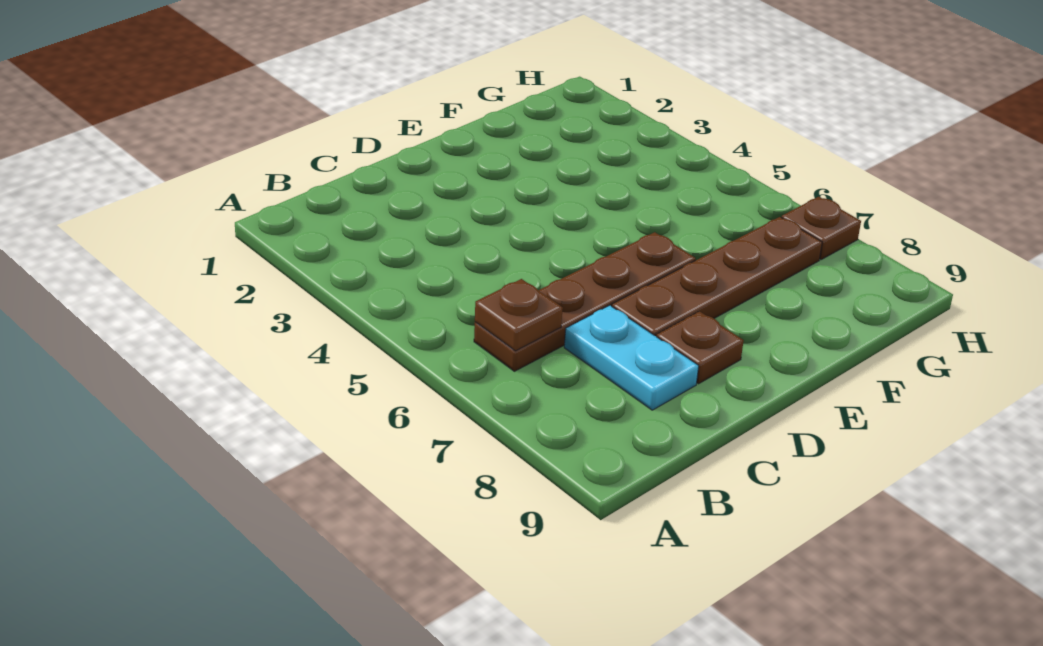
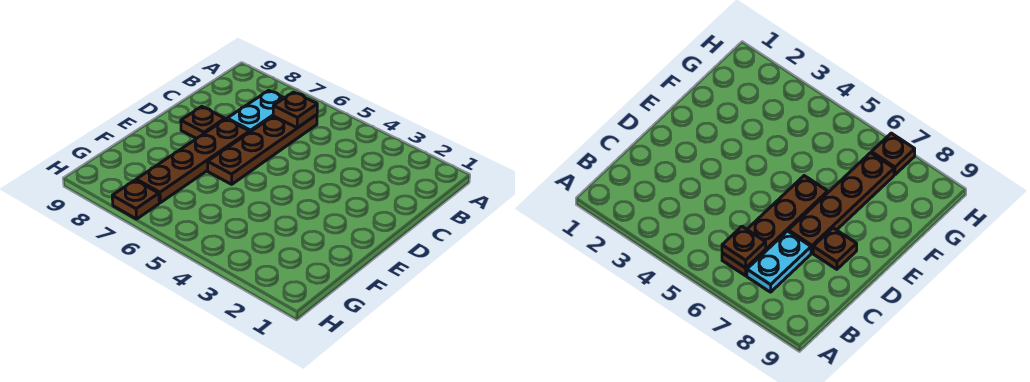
cyan plate C7:C8 level 1 -> cyan plate B7:C7 level 1

